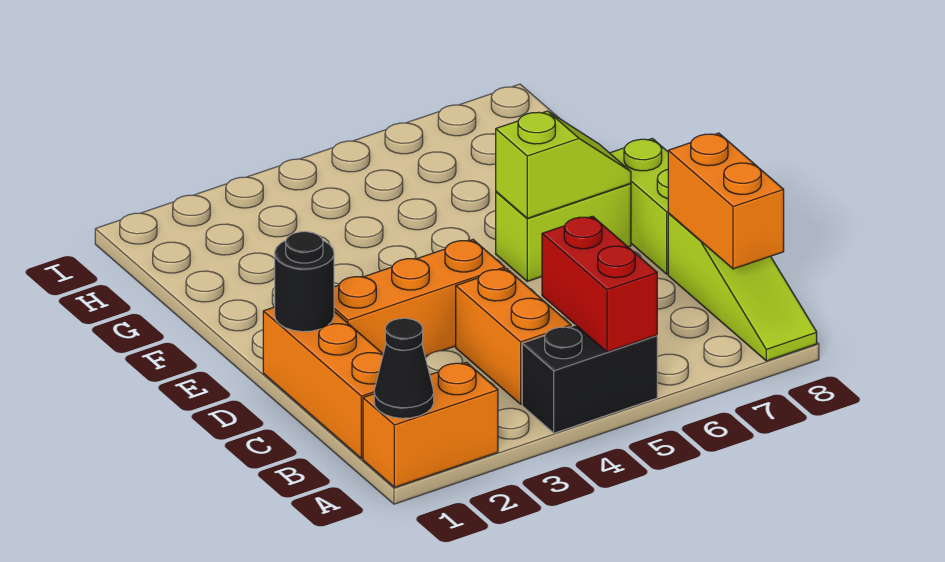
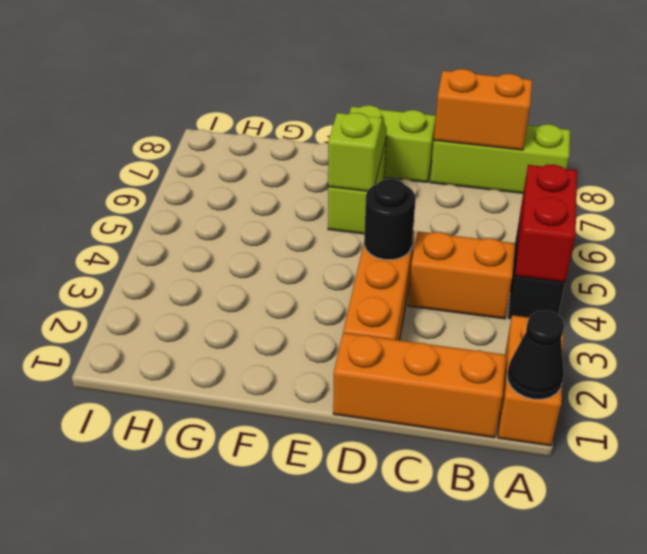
red brick A5:B5 level 2 -> red brick A4:A5 level 2
lime slope A8:C8 level 1 top C -> lime brick A8:C8 level 1
black round brick D1 level 2 -> black round brick D4 level 2

